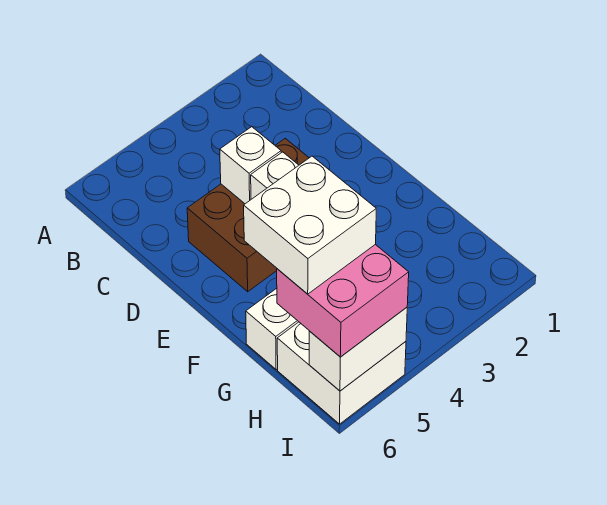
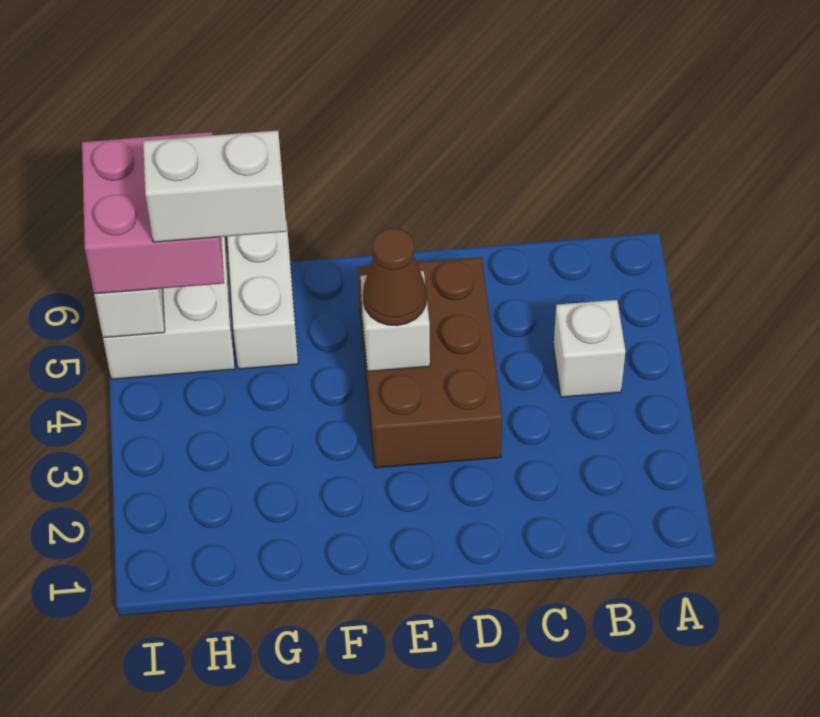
white brick D4 level 2 -> white brick B4 level 1
none -> brown cone E4 level 3
white brick G5:H6 level 4 -> white brick G5:H5 level 4

